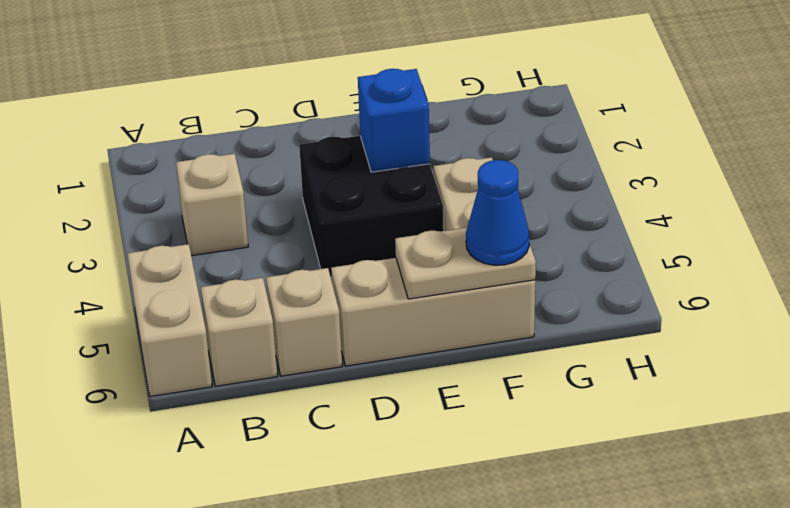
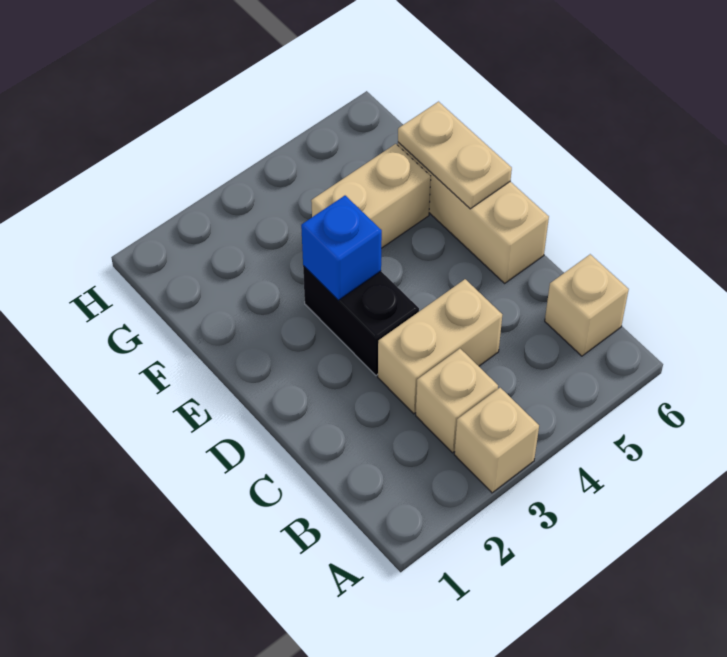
tan brick A5:A6 level 1 -> tan brick C3:C4 level 1
tan brick C6 level 1 -> tan brick A3 level 1
black brick D3:E4 level 1 -> black brick D3:E3 level 1
blue cone F6 level 3 -> none

